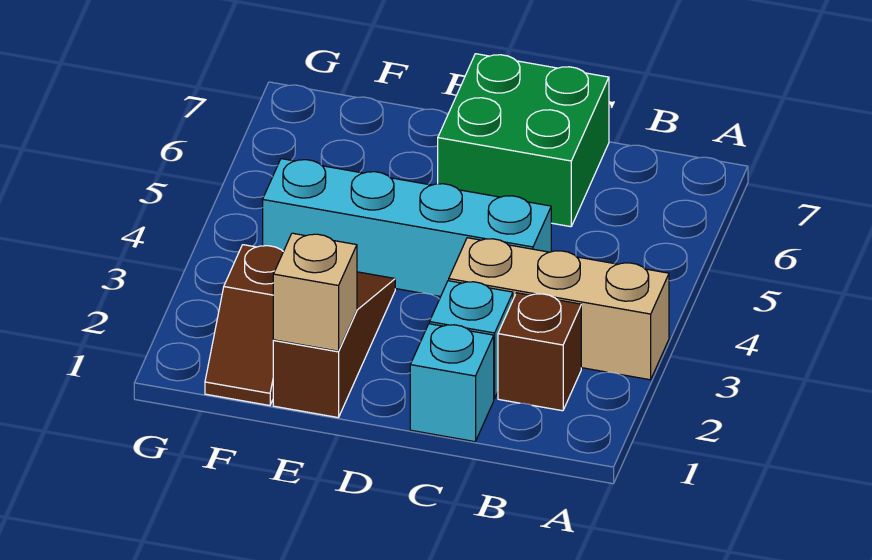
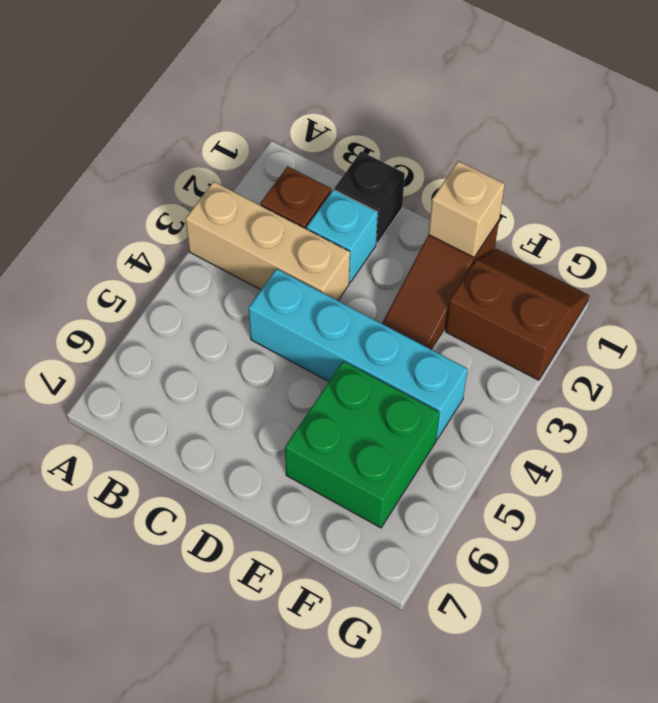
cyan brick C1 level 1 -> black brick C1 level 1
green brick C6:D7 level 1 -> green brick E5:F6 level 1
brown slope F1:F2 level 1 top 2 -> brown slope F1:G2 level 1 top 2

